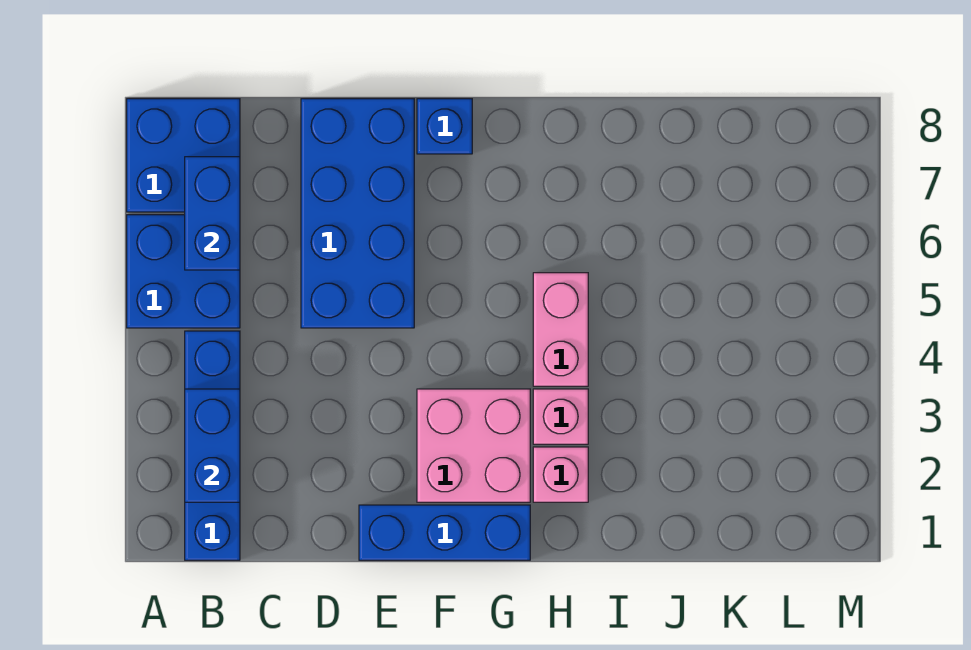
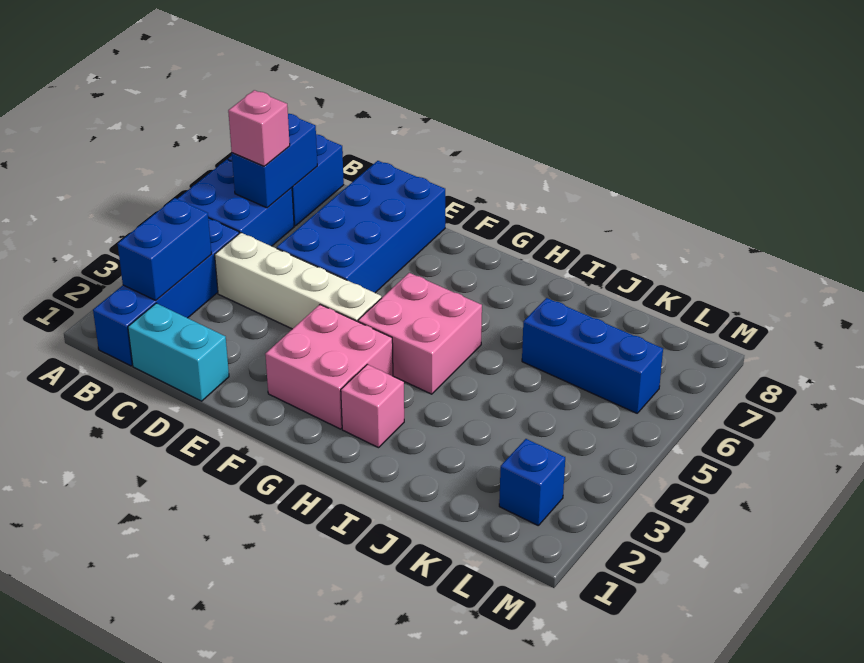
none -> cyan brick C1:D1 level 1
none -> white brick C4:F4 level 1
blue brick E1:G1 level 1 -> blue brick J6:L6 level 1
blue brick F8 level 1 -> blue brick L2 level 1
pink brick H3 level 1 -> pink brick B6 level 3
pink brick H4:H5 level 1 -> pink brick G4:H5 level 1

